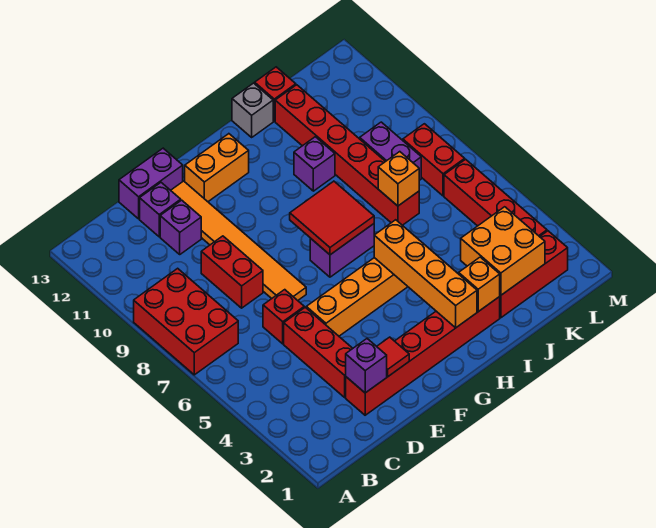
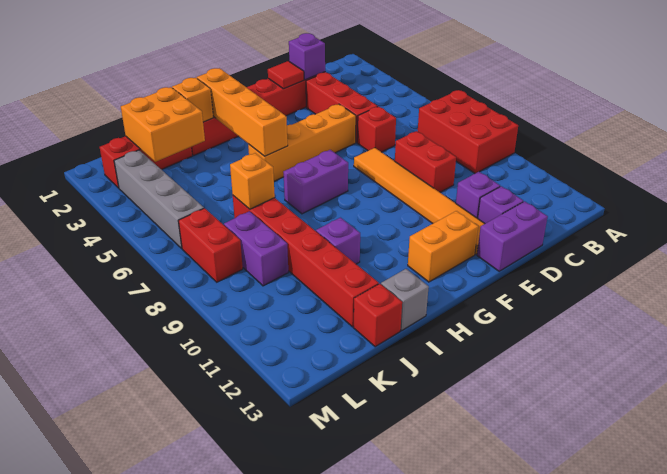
red tile G7:H8 level 2 -> none
red brick L3:L6 level 1 -> grey brick L3:L6 level 1

